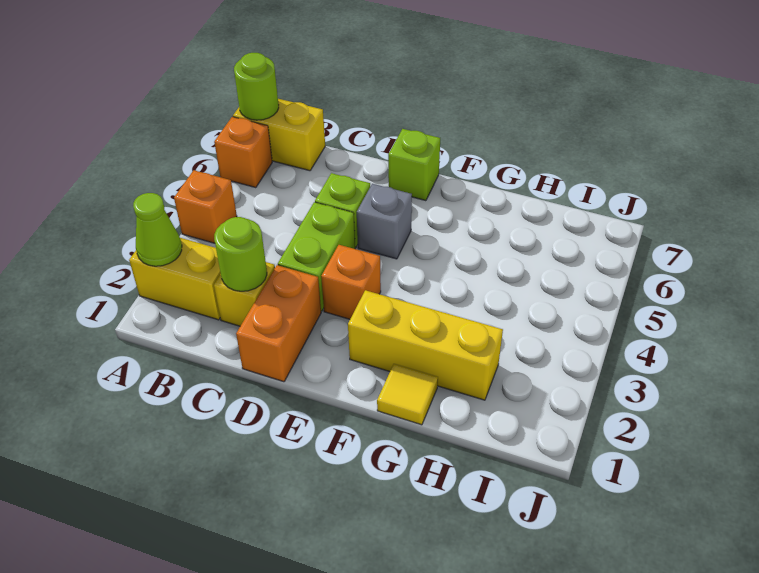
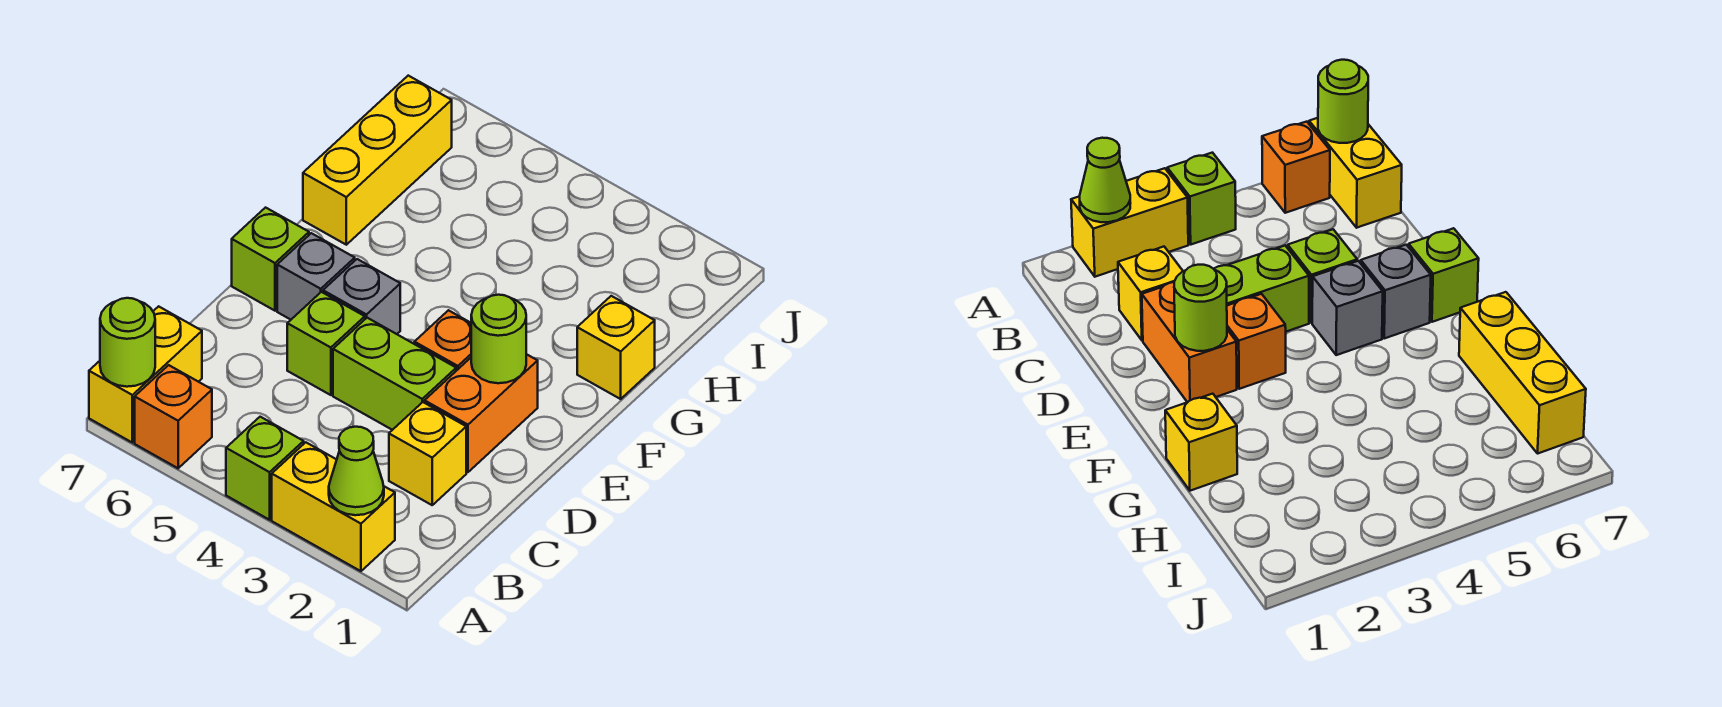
yellow brick A2:B2 level 1 -> yellow brick A2:A3 level 1
orange brick A4 level 1 -> lime brick A4 level 1
lime round brick C2 level 2 -> lime round brick E2 level 2
orange brick D1:D2 level 1 -> orange brick D2:E2 level 1
none -> grey brick E6 level 1
yellow brick F2:H2 level 1 -> yellow brick G7:I7 level 1
yellow tile G1 level 1 -> yellow brick G1 level 1

